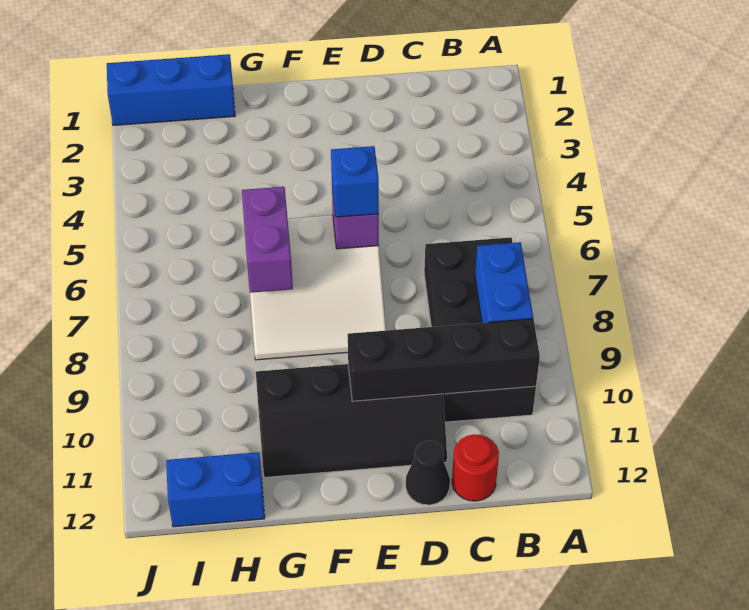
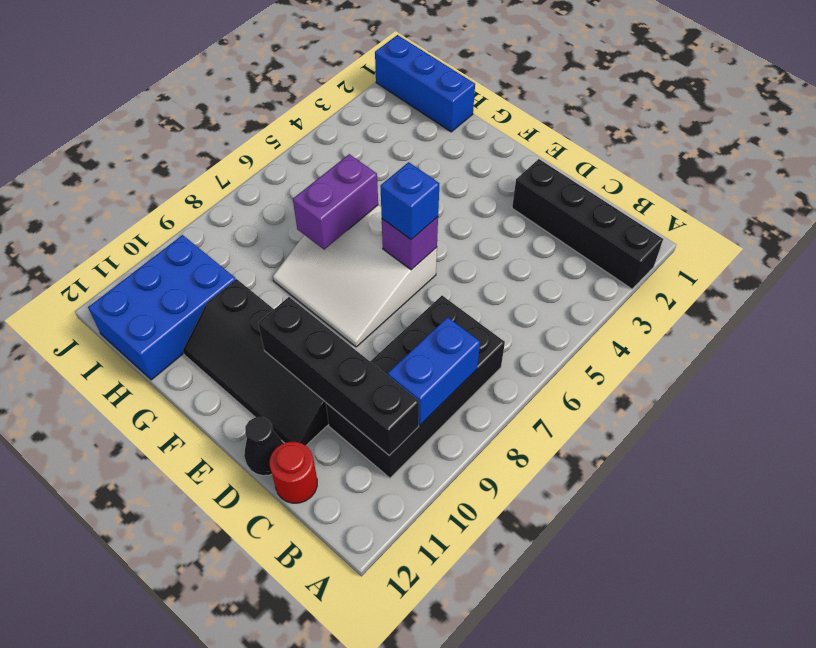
none -> black brick A2:D2 level 1
blue brick H12:I12 level 1 -> blue brick H10:I12 level 1

